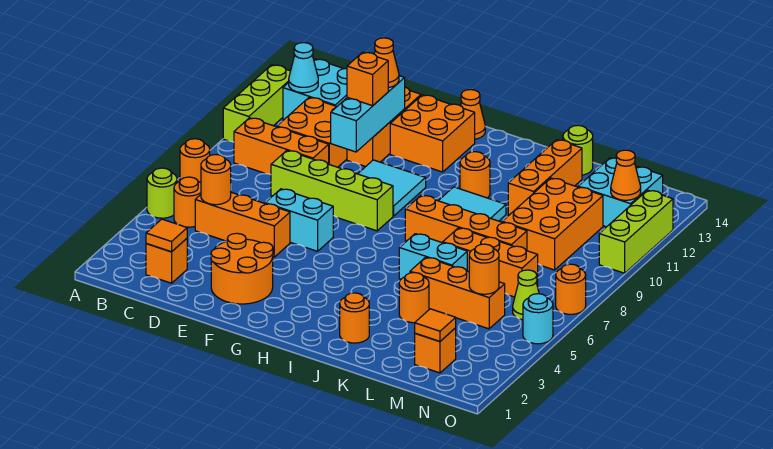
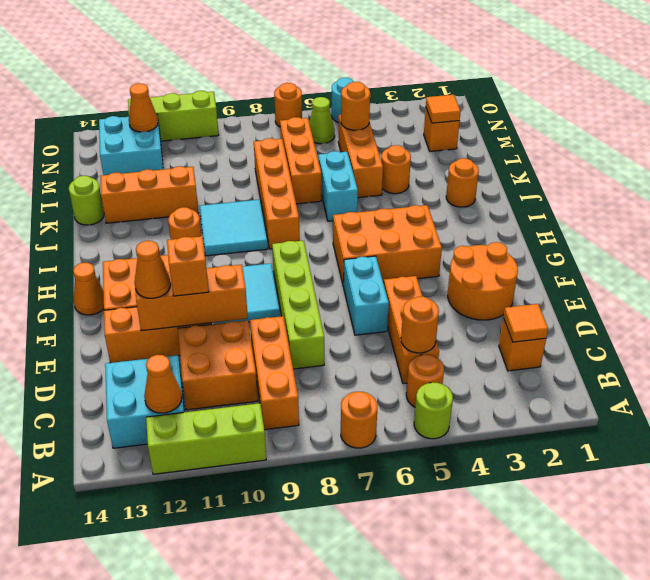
cyan cone B12 level 2 -> orange cone B12 level 2
cyan brick E10:E12 level 2 -> orange brick E10:E12 level 2
orange brick L9:M11 level 1 -> orange brick G4:H6 level 1

